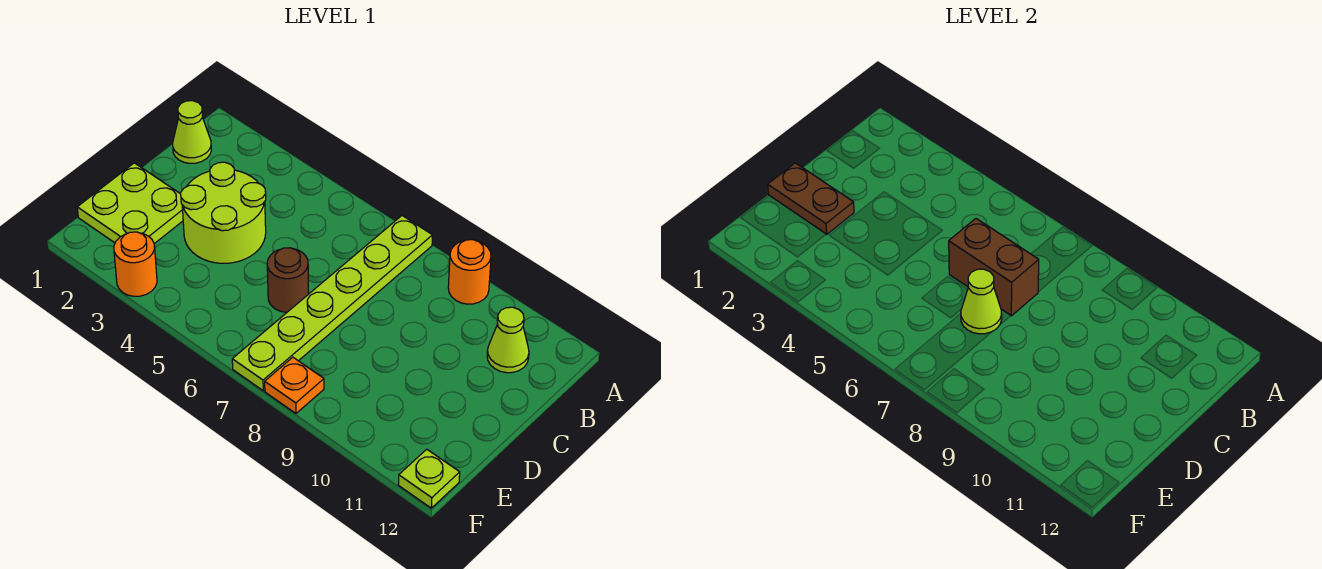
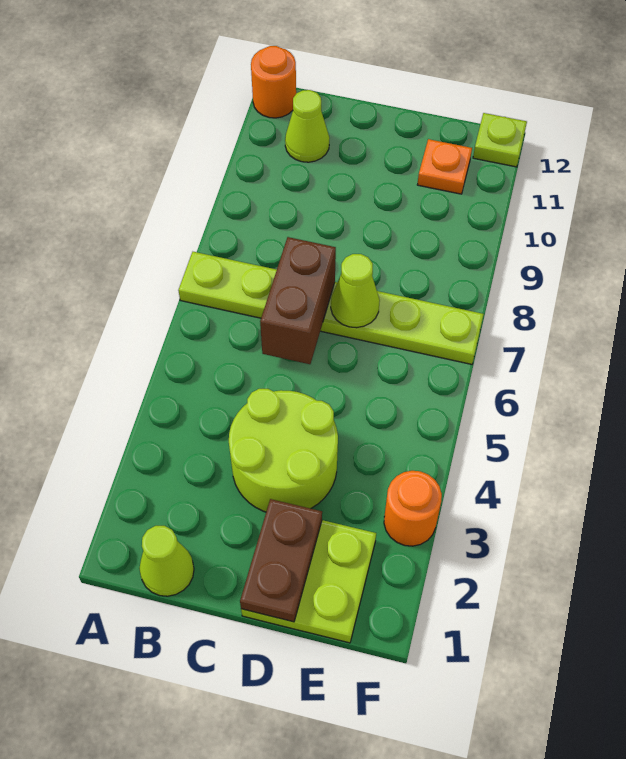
orange round brick A9 level 1 -> orange round brick A12 level 1
brown round brick D6 level 1 -> none
orange plate F8 level 1 -> orange plate E11 level 1

